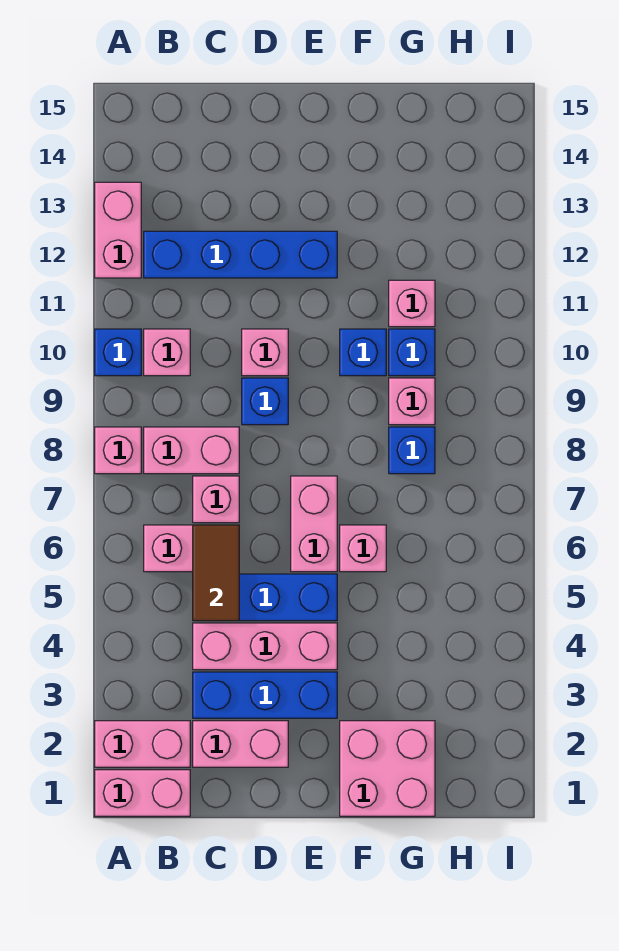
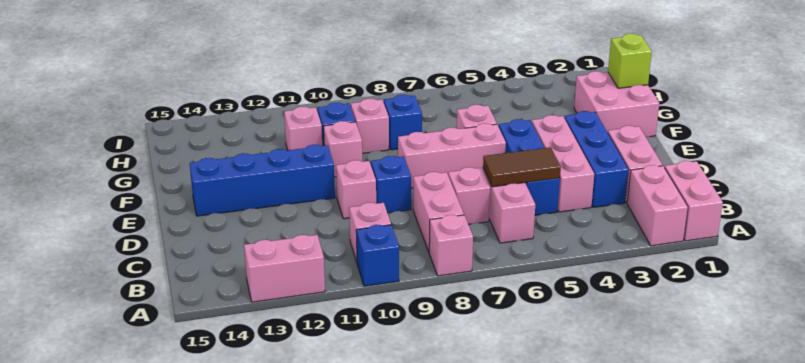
blue brick B12:E12 level 1 -> blue brick E11:E14 level 1
pink brick E6:E7 level 1 -> pink brick E6:E8 level 1
blue brick F10 level 1 -> pink brick F10 level 1
none -> lime brick G1 level 2

